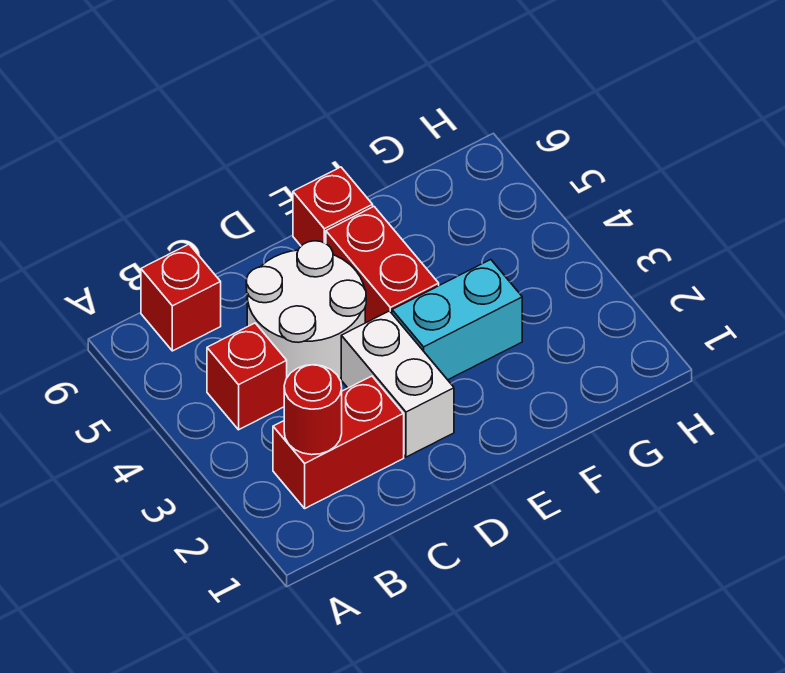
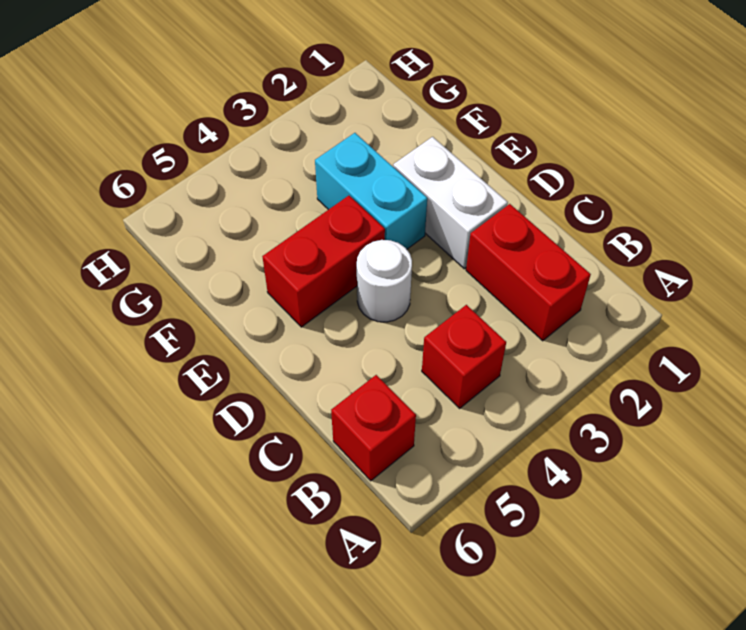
red round brick B2 level 2 -> none
white round brick C4:D5 level 1 -> white round brick D4 level 1
white brick D2:D3 level 1 -> white brick D2:E2 level 1
red brick E6 level 1 -> none

